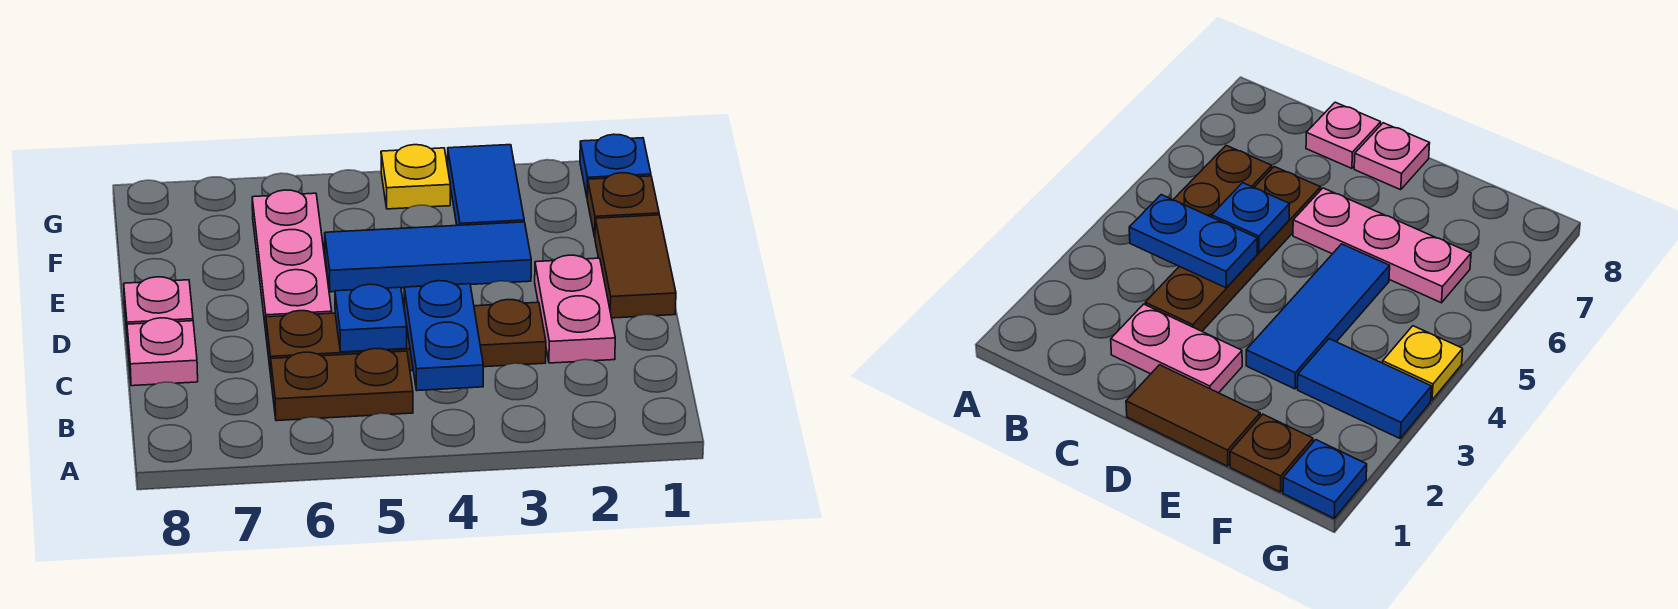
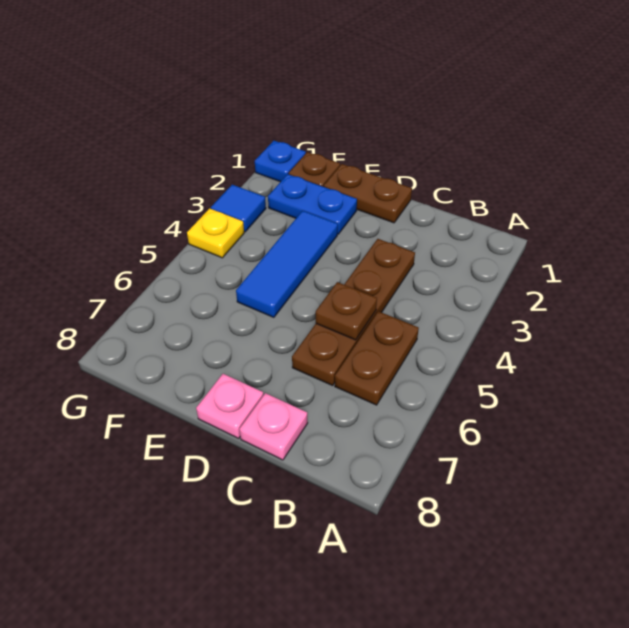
blue plate B4:C4 level 2 -> blue plate E2:F2 level 1
pink plate C2:D2 level 1 -> none
blue plate C5 level 2 -> brown plate C5 level 2
brown tile D1:E1 level 1 -> brown plate D1:E1 level 1
pink plate D6:F6 level 1 -> none
blue tile F3:G3 level 1 -> blue tile G3 level 1

